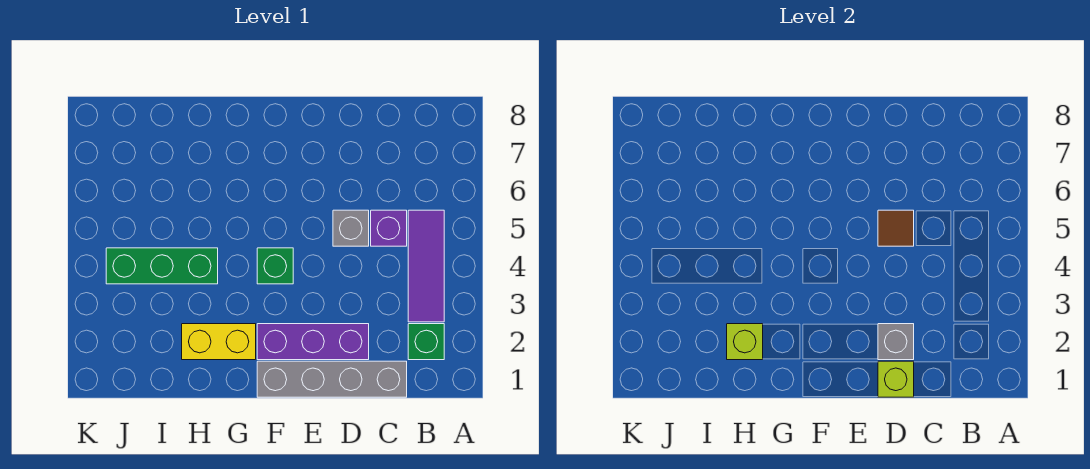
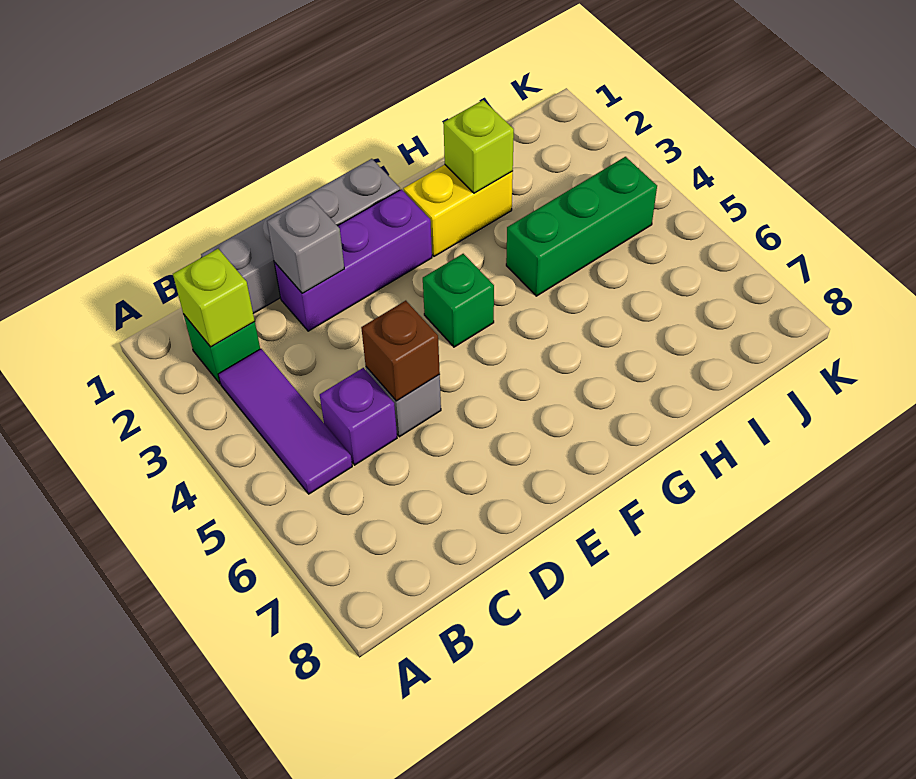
lime brick D1 level 2 -> lime brick B2 level 2
brown tile D5 level 2 -> brown brick D5 level 2

